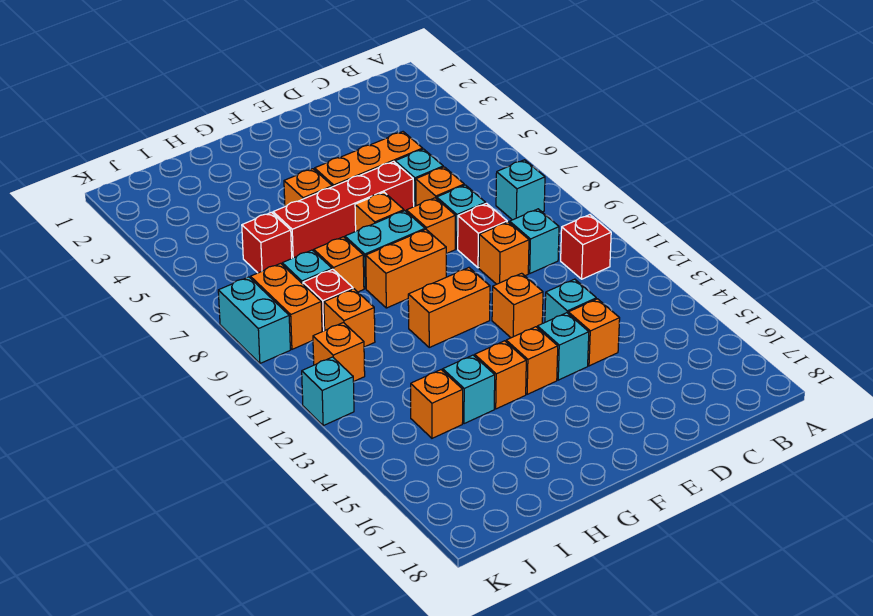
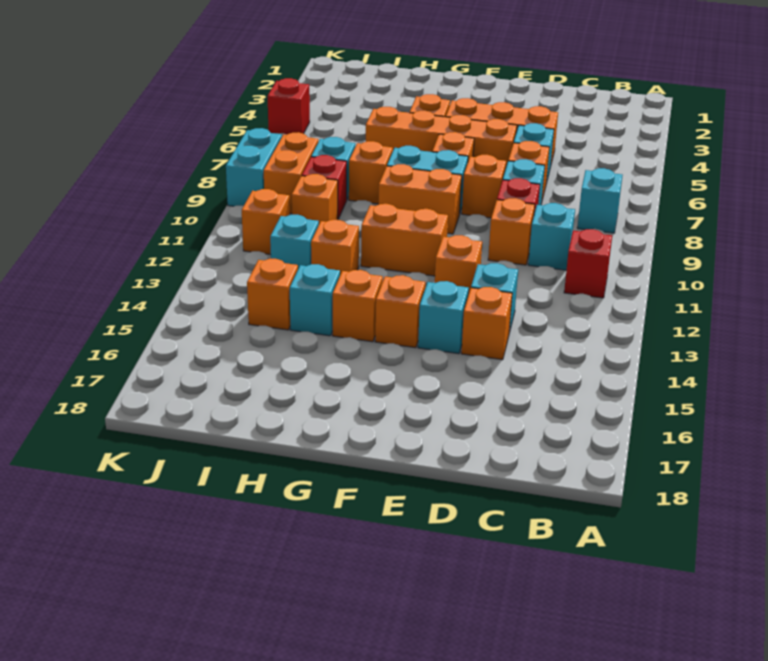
red brick E6:H6 level 1 -> orange brick E6:H6 level 1
none -> orange brick H12 level 1
red brick I6 level 1 -> red brick K5 level 1
cyan brick K12 level 1 -> cyan brick I12 level 1

